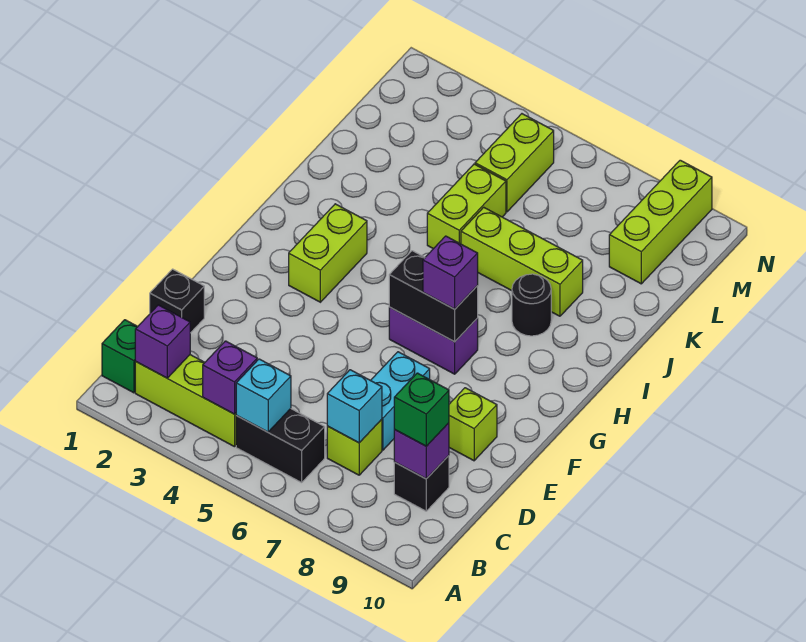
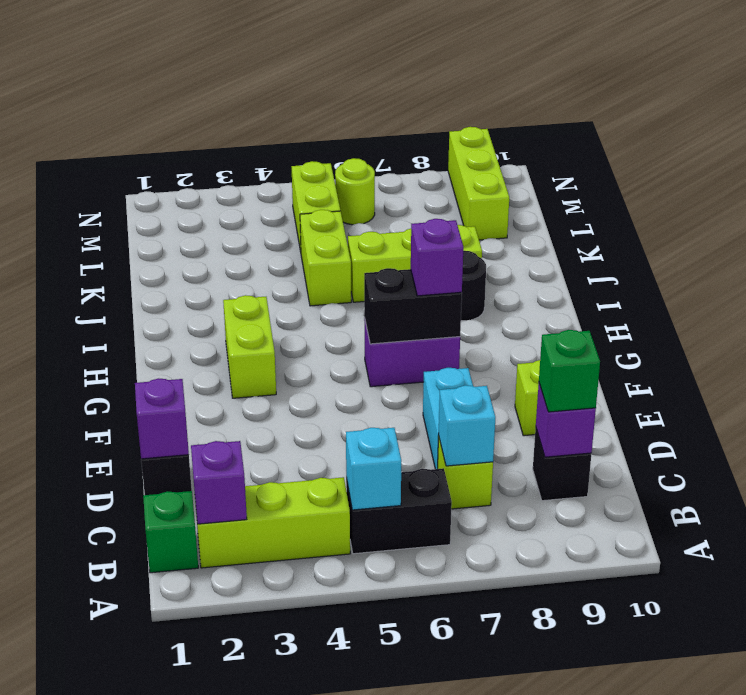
purple brick B4 level 2 -> purple brick D1 level 2
none -> lime round brick M6 level 1

